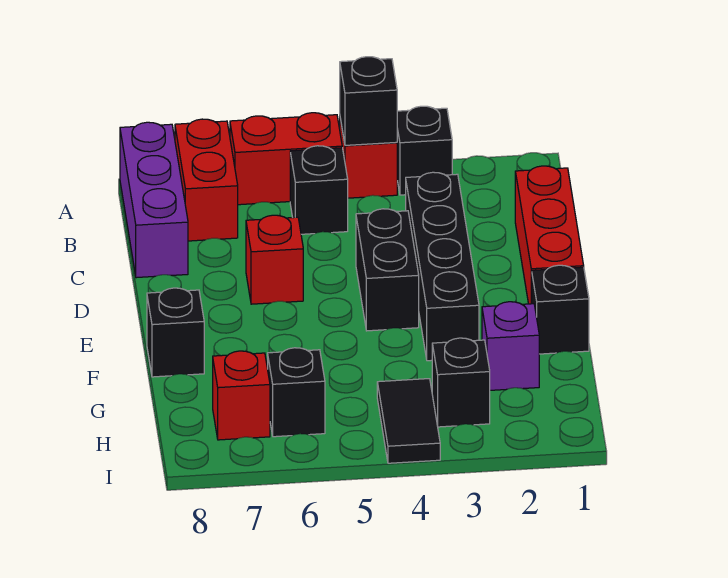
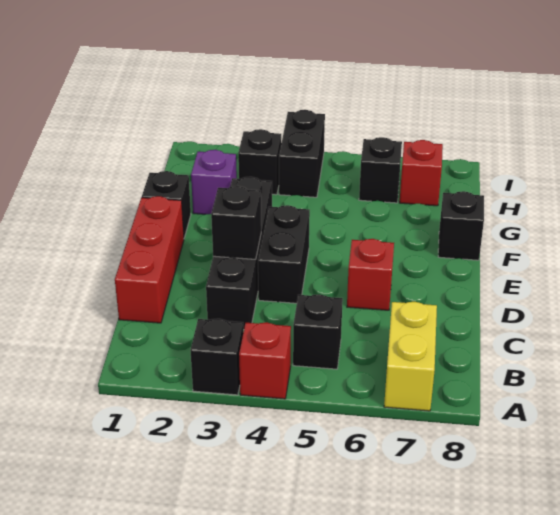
black brick A4 level 2 -> black brick D3 level 2
red brick A5:A6 level 1 -> none
red brick A7:B7 level 1 -> yellow brick A7:B7 level 1
purple brick A8:C8 level 1 -> none
black tile H4:I4 level 1 -> black brick H4:I4 level 1

